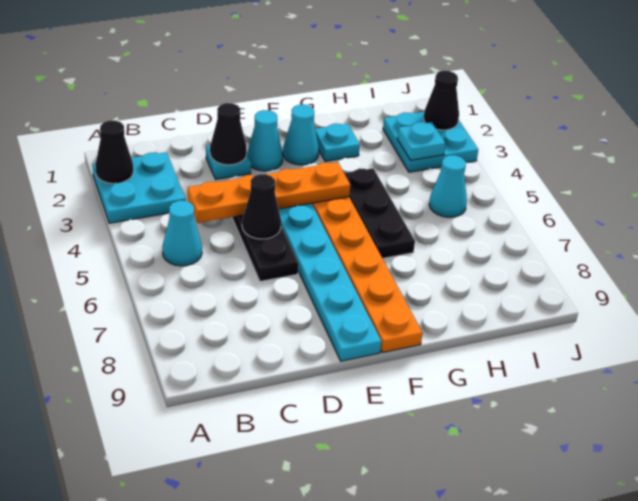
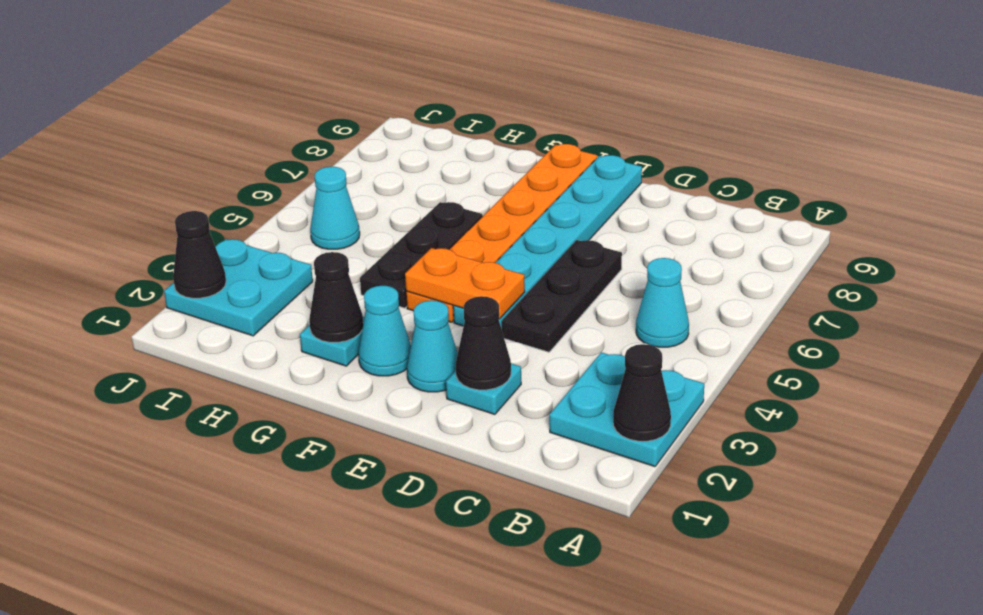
orange plate C4:F4 level 2 -> orange plate E4:F4 level 2
black cone D5 level 2 -> black cone G2 level 2
cyan plate I3 level 2 -> none

